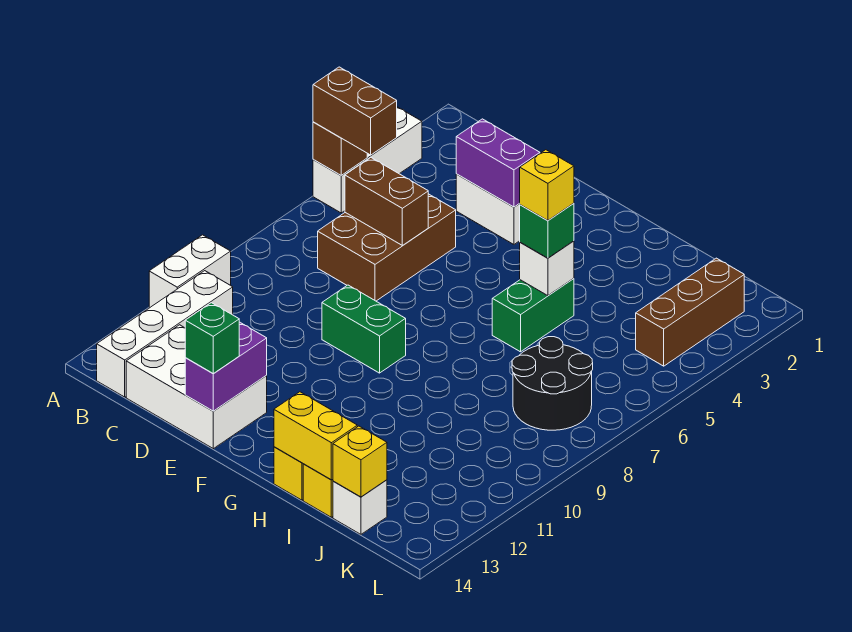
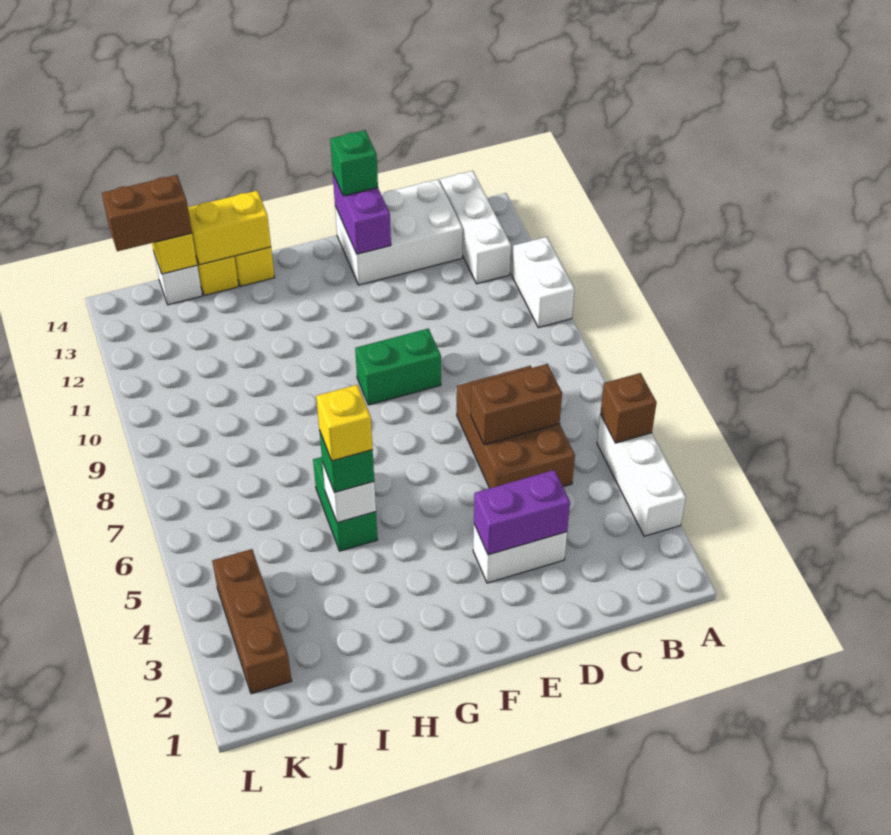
brown brick A5:B5 level 3 -> brown brick J14:K14 level 3
white brick B11:B14 level 1 -> white brick B12:B14 level 1
black round brick J7:K8 level 1 -> none

